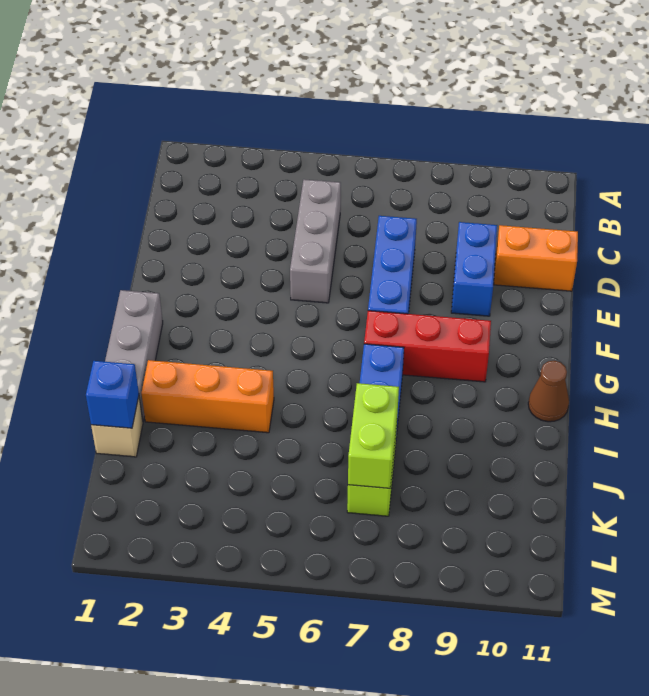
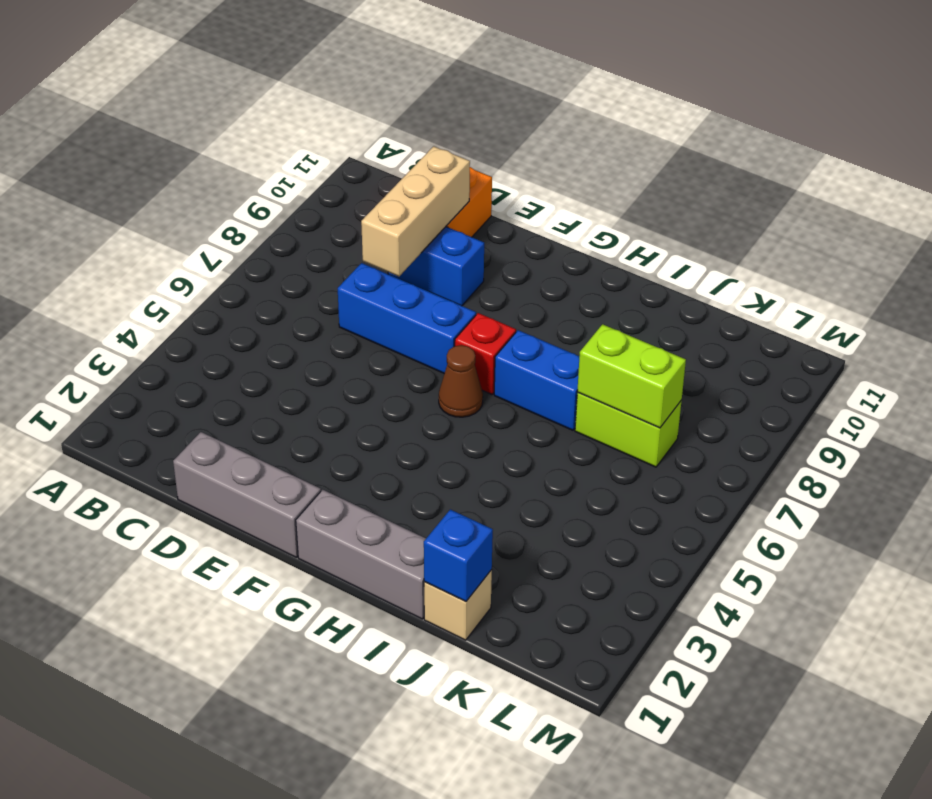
grey brick C5:E5 level 1 -> grey brick D1:F1 level 1
none -> tan brick D8:D10 level 2
red brick G7:G9 level 1 -> red brick G7 level 1
brown cone H11 level 1 -> brown cone G6 level 1
orange brick I2:I4 level 1 -> none

